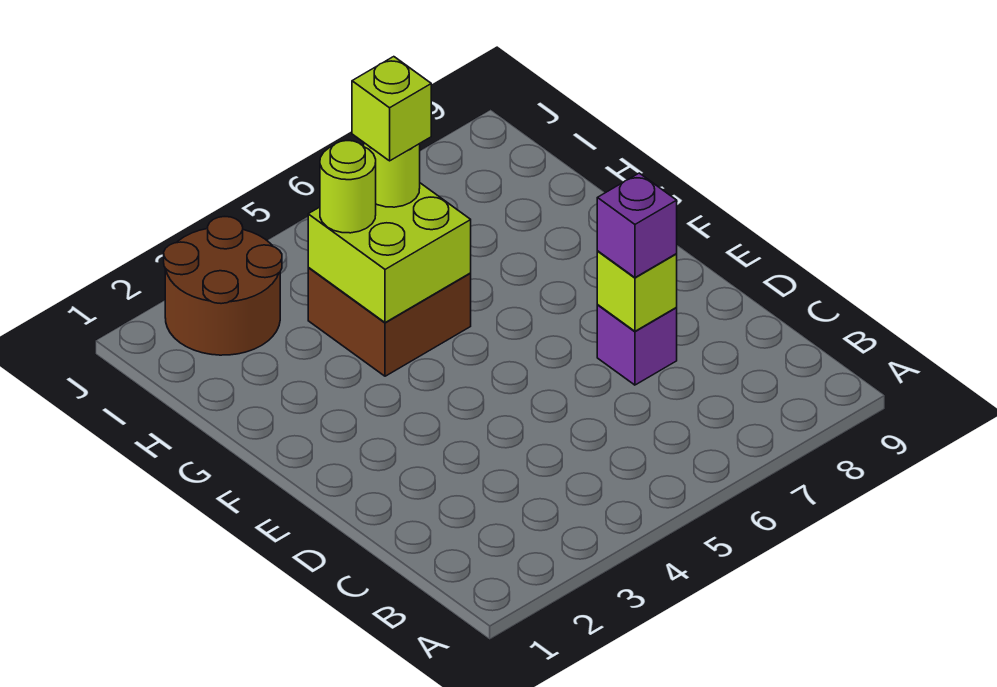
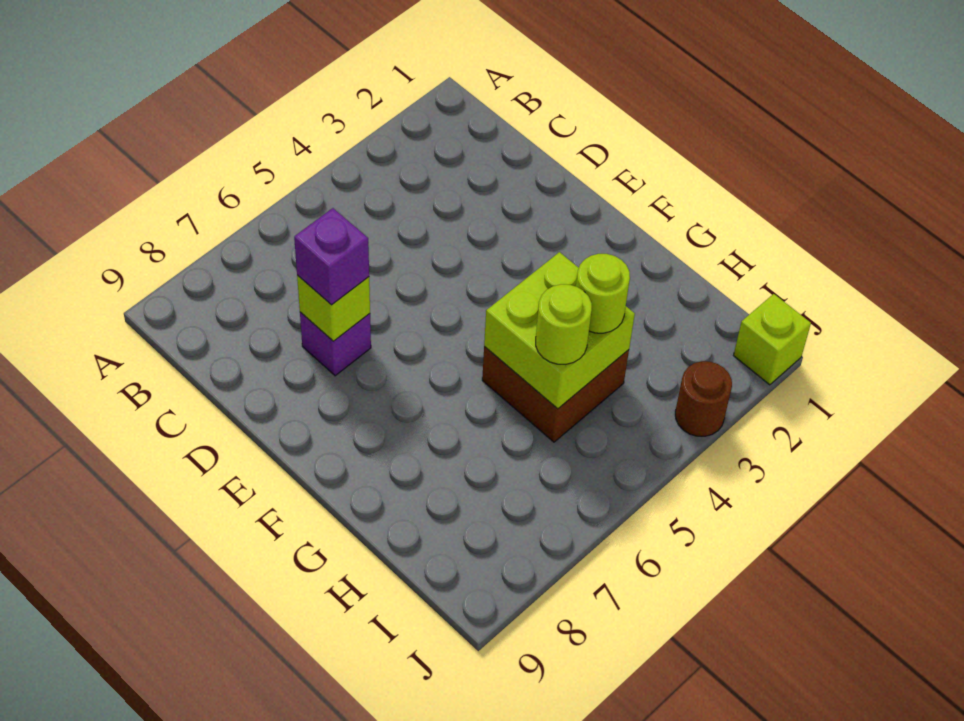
lime brick H5 level 4 -> lime brick J1 level 1
brown round brick I2:J3 level 1 -> brown round brick J3 level 1

